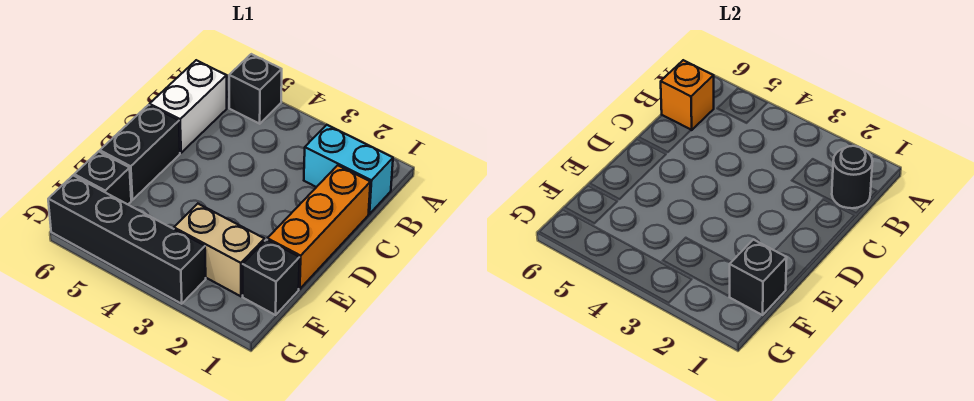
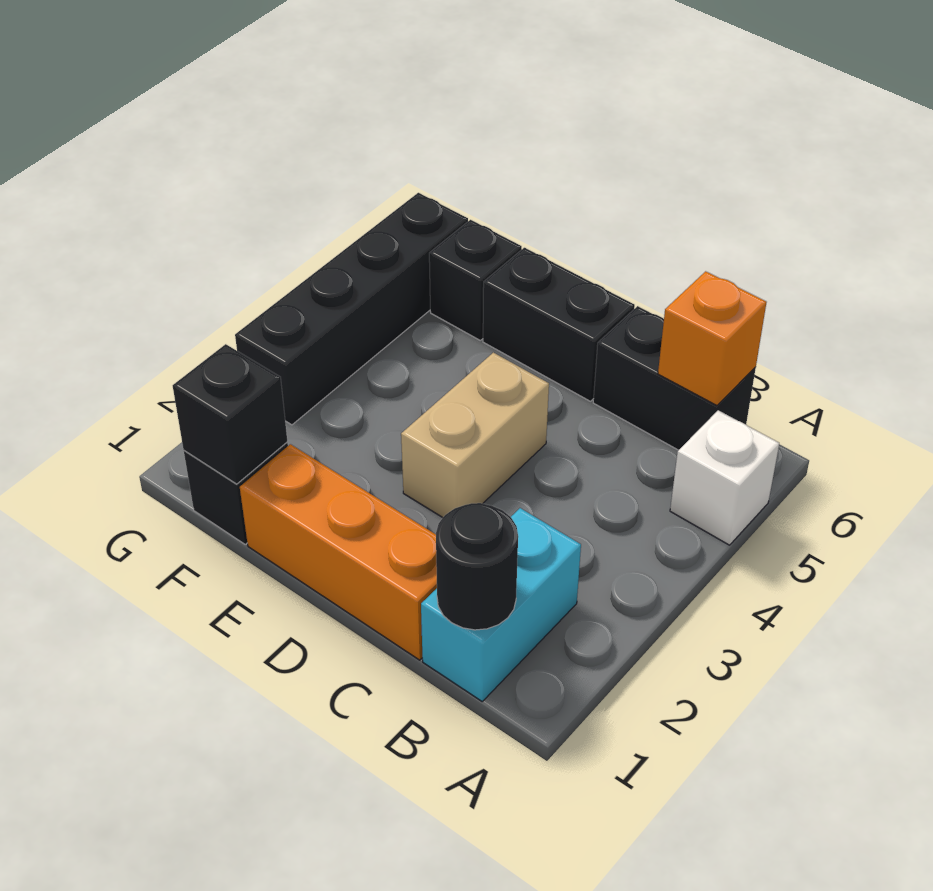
black brick A5 level 1 -> white brick A5 level 1
white brick B6:C6 level 1 -> black brick B6:C6 level 1
tan brick F2:F3 level 1 -> tan brick D3:D4 level 1

